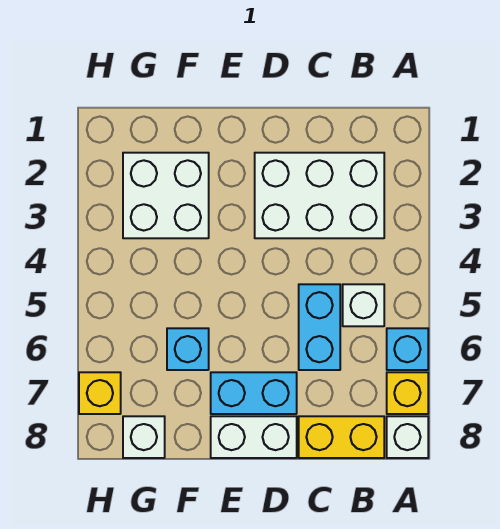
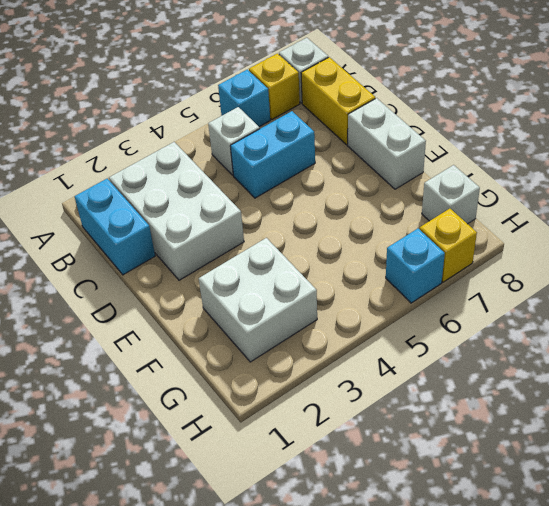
cyan brick D7:E7 level 1 -> cyan brick B1:C1 level 1
cyan brick F6 level 1 -> cyan brick H6 level 1

